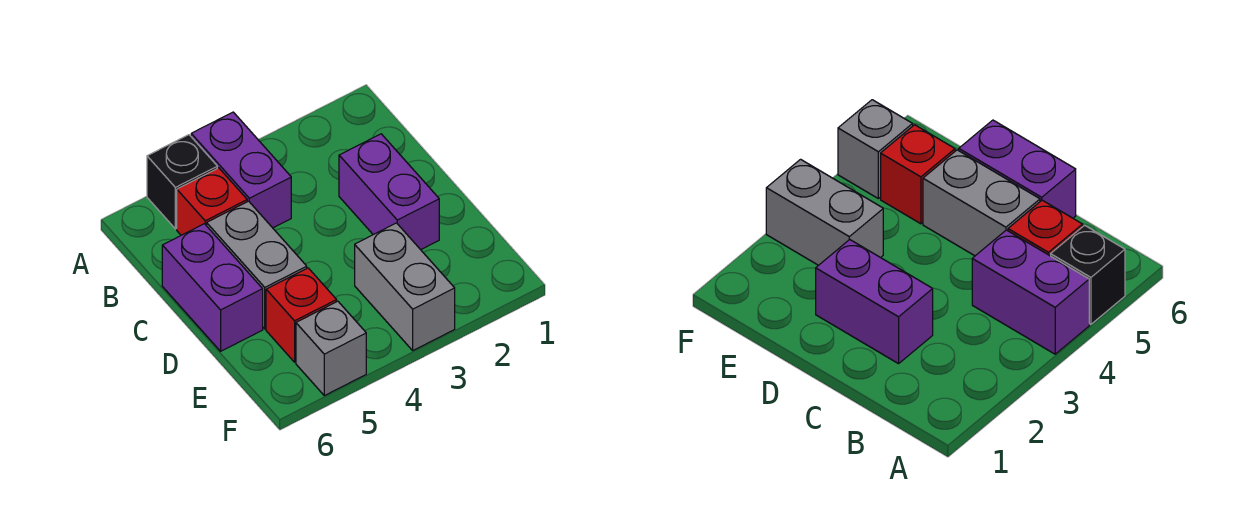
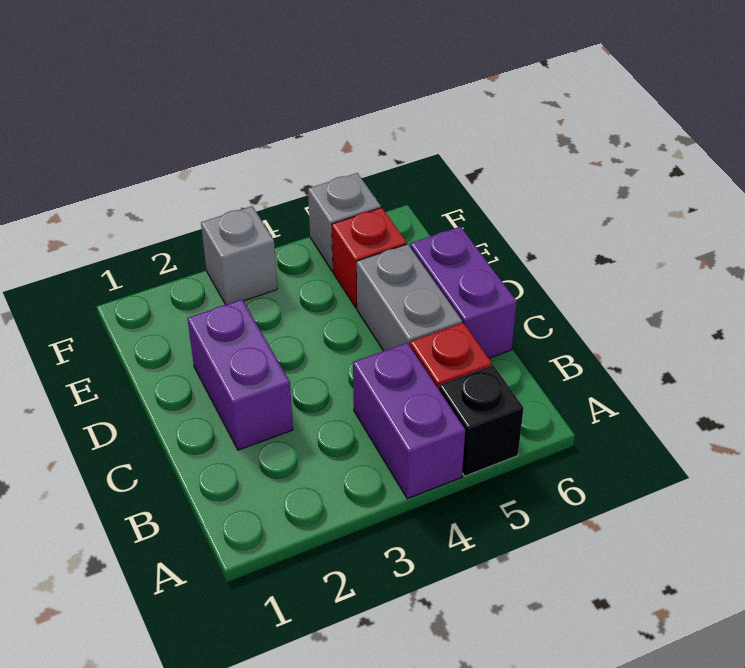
grey brick E3:F3 level 1 -> grey brick F3 level 1

